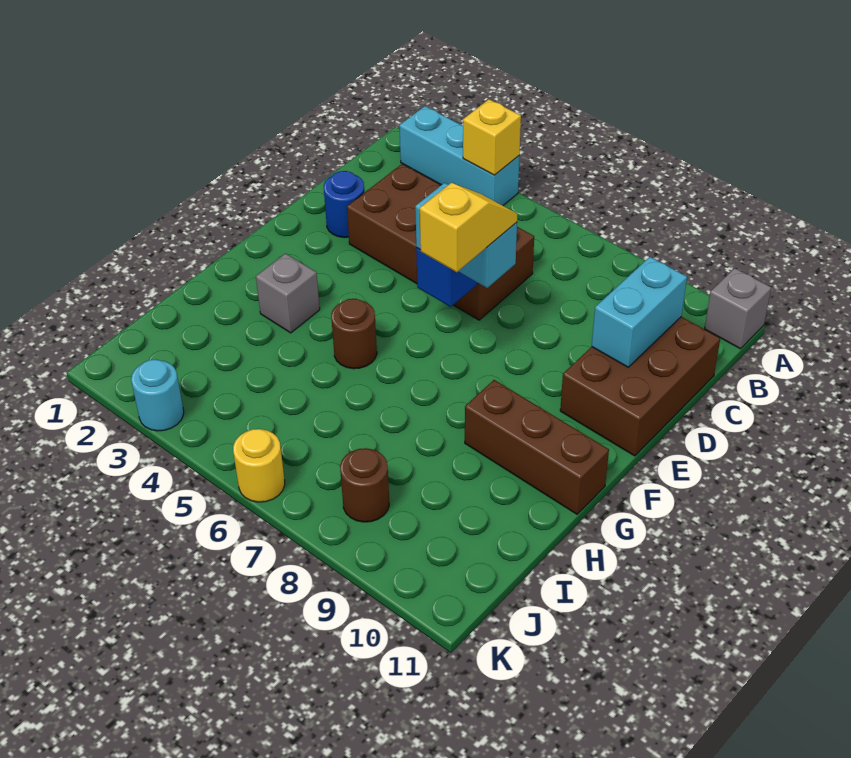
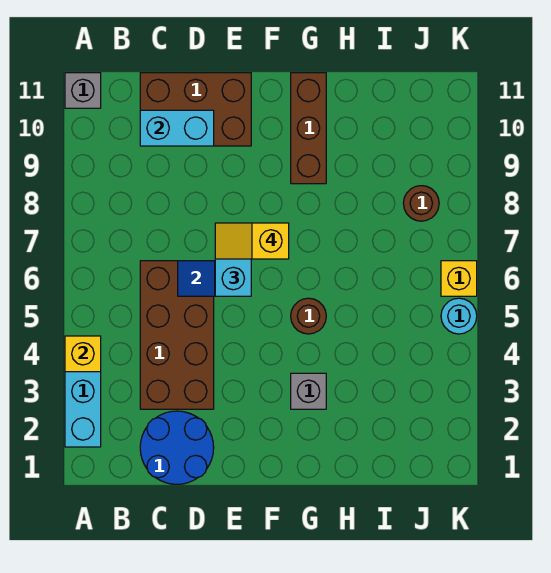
blue round brick D2 level 1 -> blue round brick C1:D2 level 1
cyan round brick K3 level 1 -> cyan round brick K5 level 1
yellow round brick K6 level 1 -> yellow brick K6 level 1

